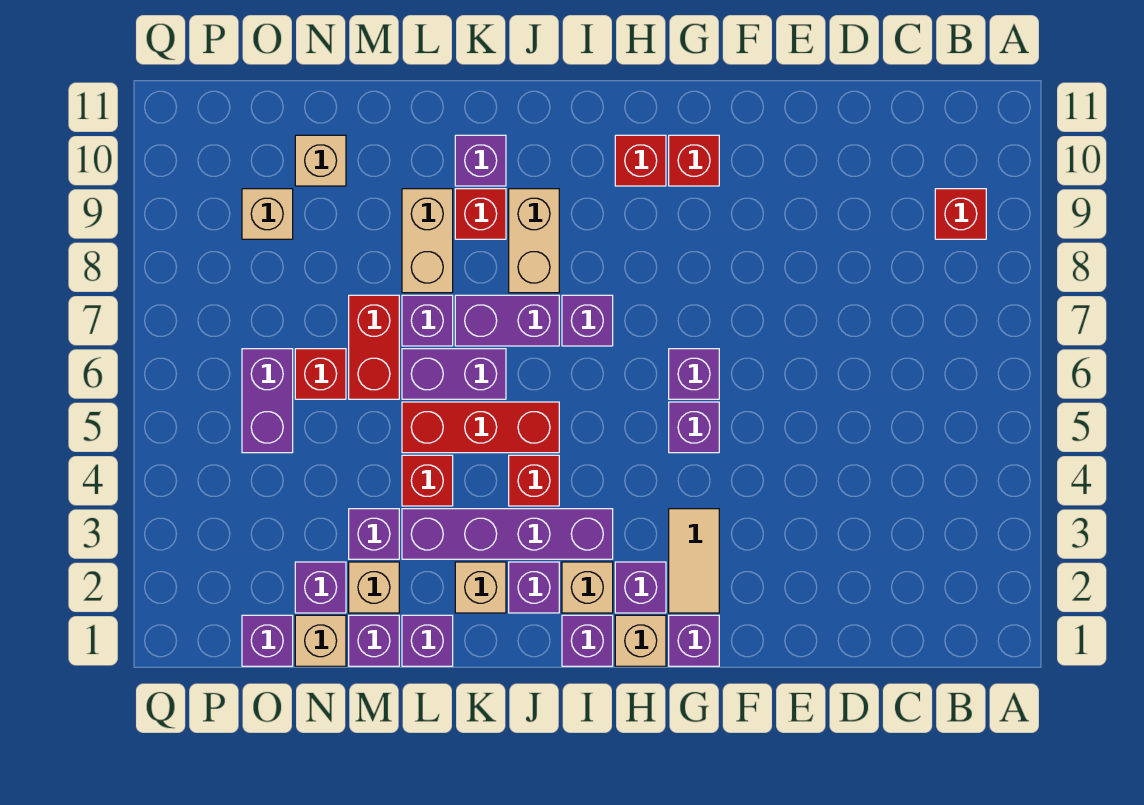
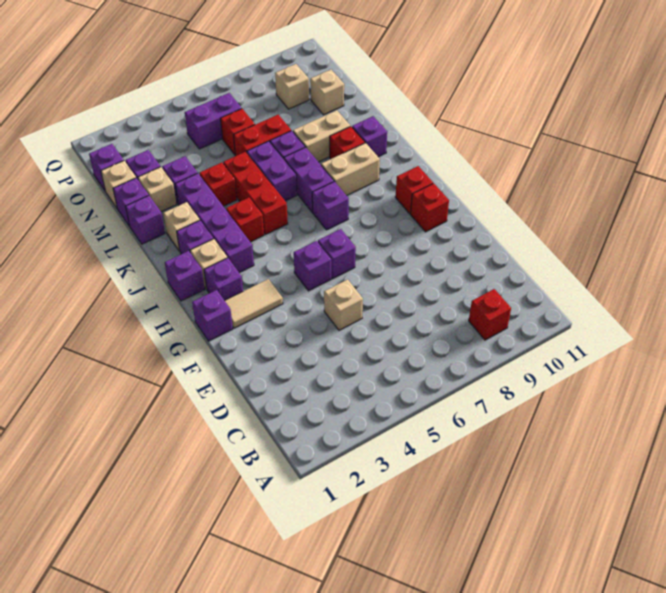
tan brick H1 level 1 -> tan brick E5 level 1

